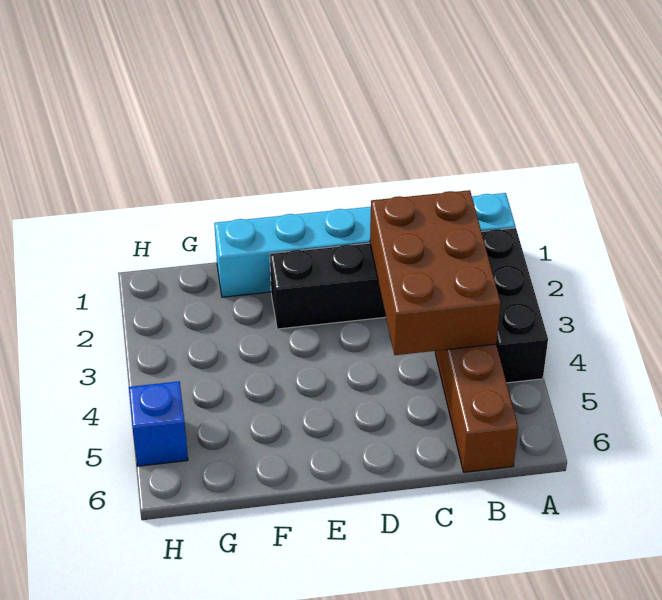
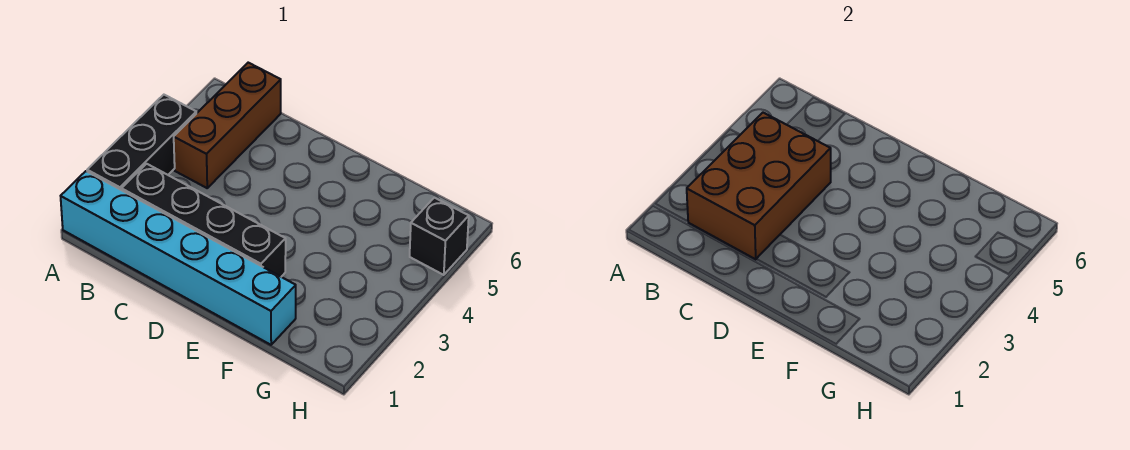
blue brick H5 level 1 -> black brick H5 level 1

